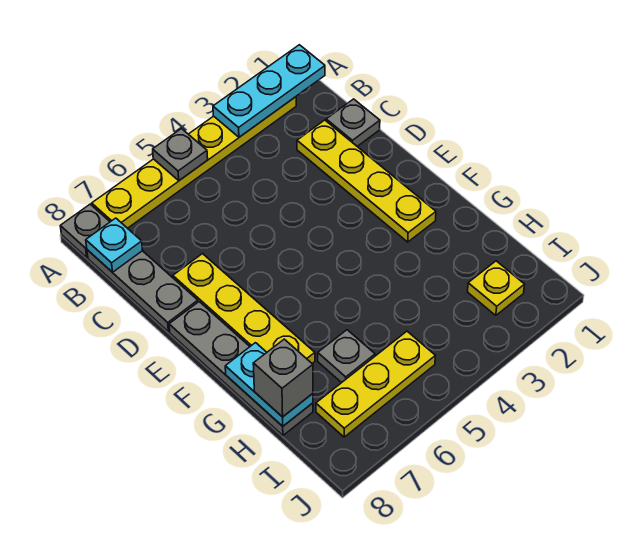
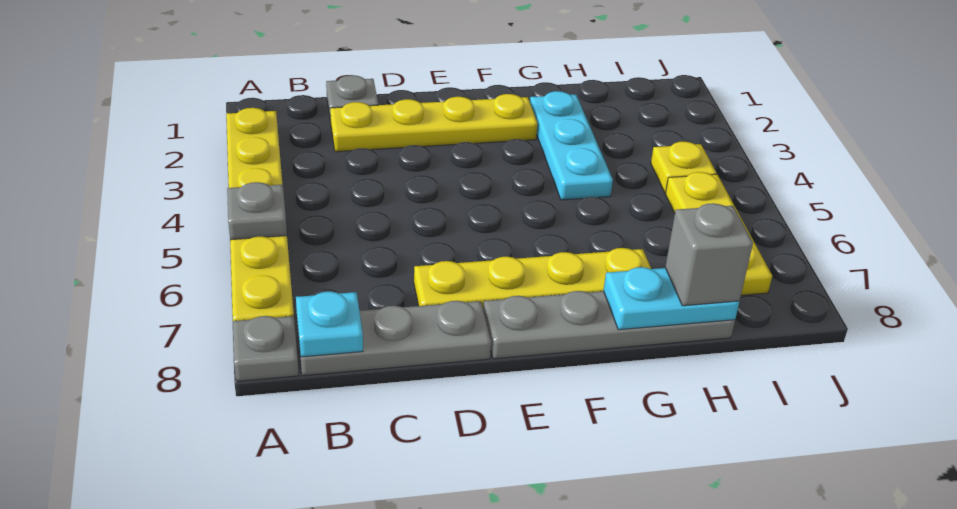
cyan plate A1:A3 level 2 -> cyan plate G2:G4 level 1
grey plate H6 level 1 -> none
yellow plate I2 level 1 -> yellow plate I4 level 1

